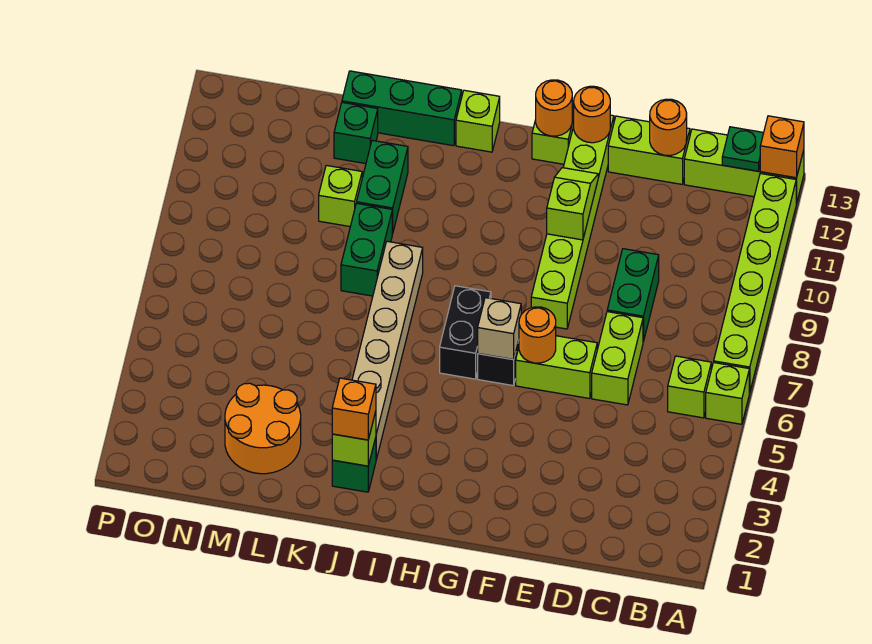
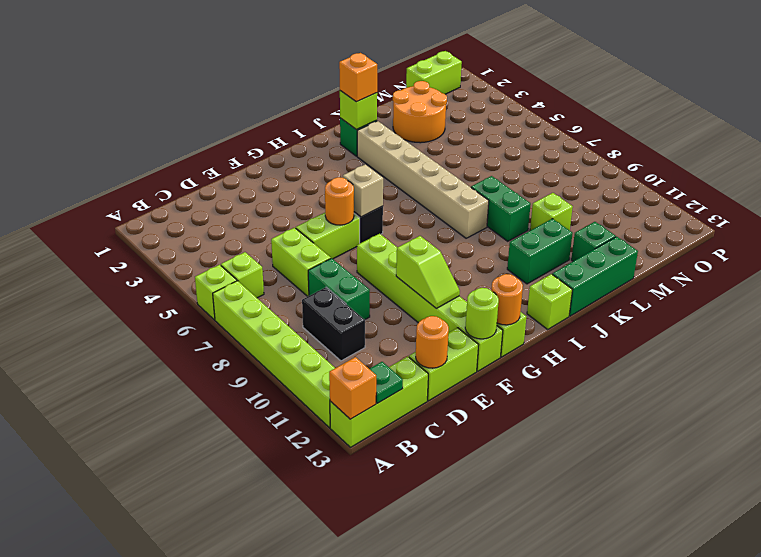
orange round brick F13 level 2 -> lime round brick F13 level 2
black brick H6:H7 level 1 -> black brick C9:C10 level 1
green brick K10:K11 level 1 -> green brick J11:K11 level 1
none -> lime brick N1:O1 level 1

